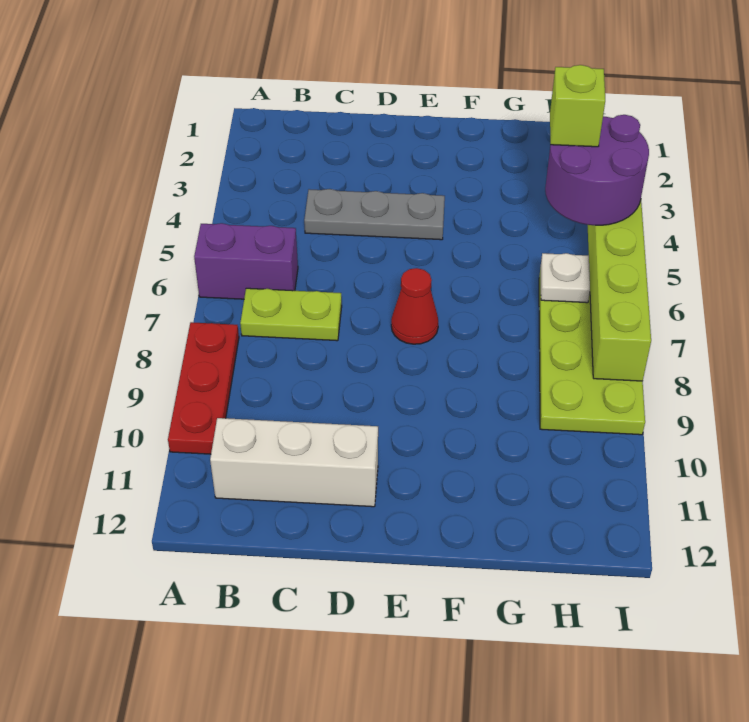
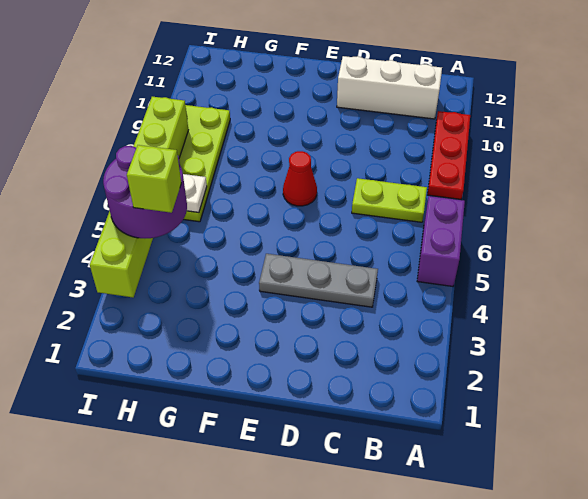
purple brick A6:B6 level 1 -> purple brick A5:A6 level 1

